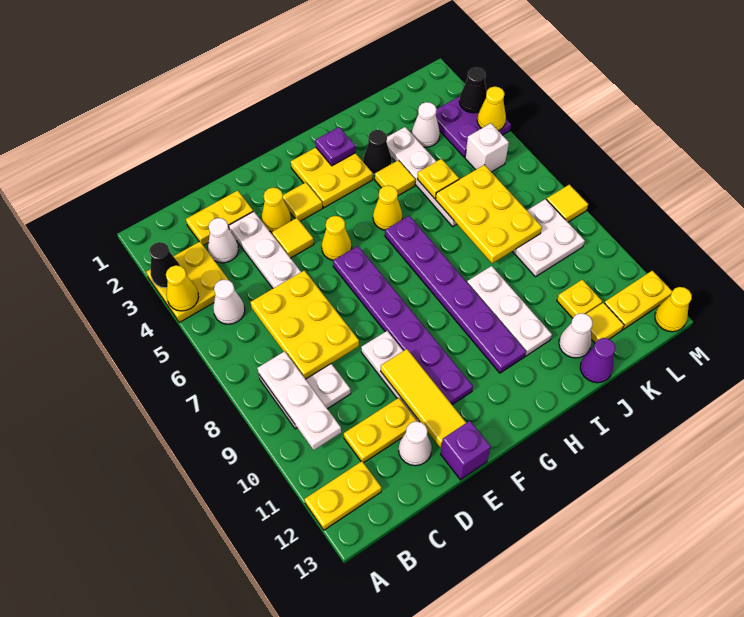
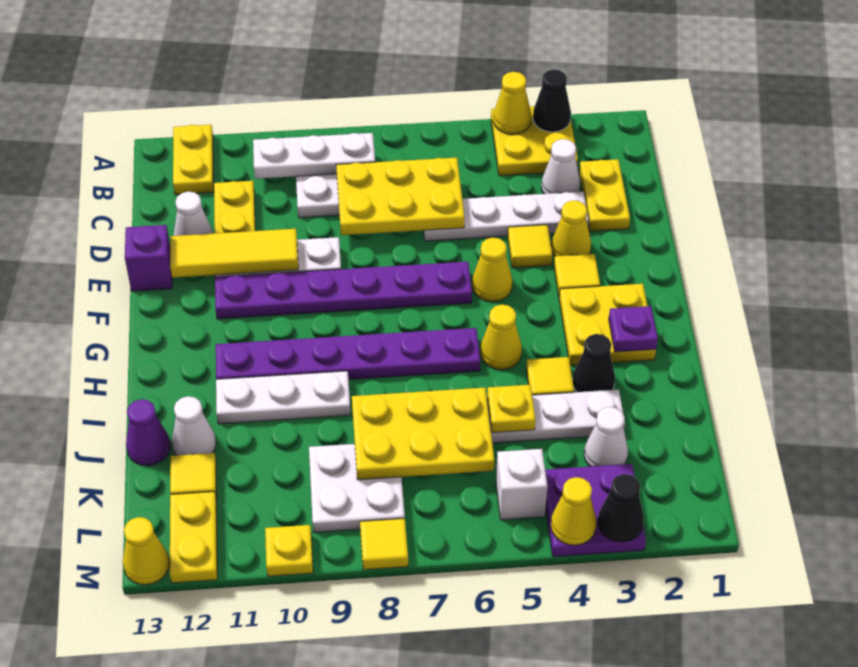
white cone B5 level 1 -> none
yellow plate K11 level 1 -> yellow plate M10 level 1

